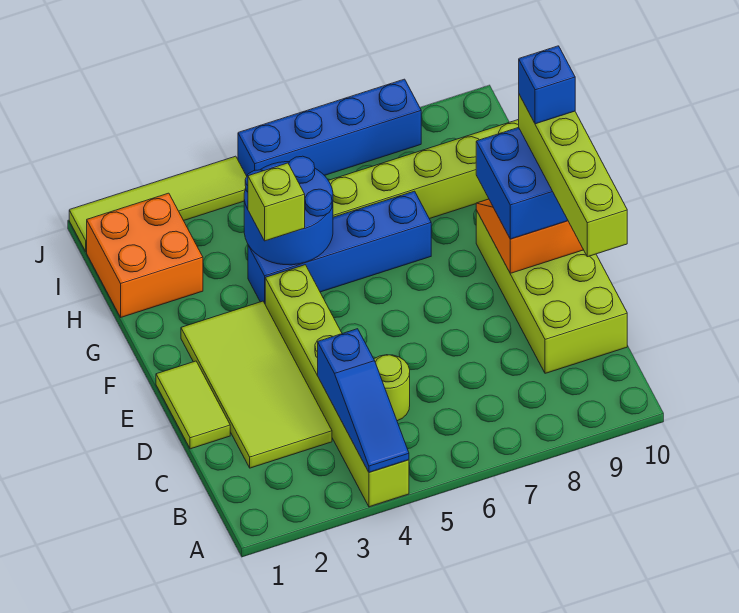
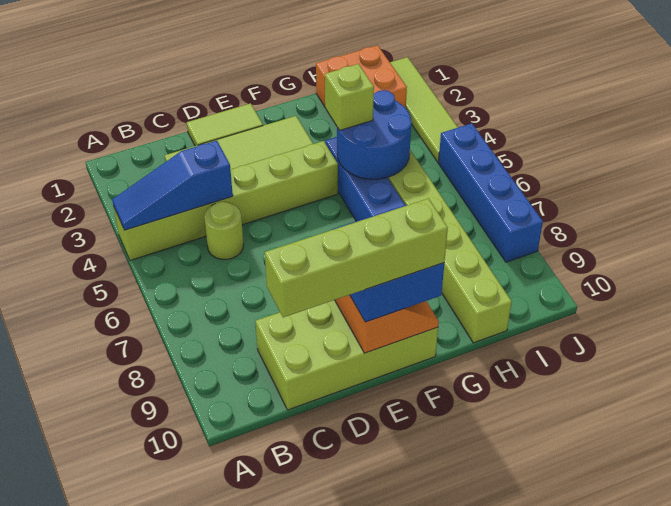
blue brick F10 level 5 -> none

